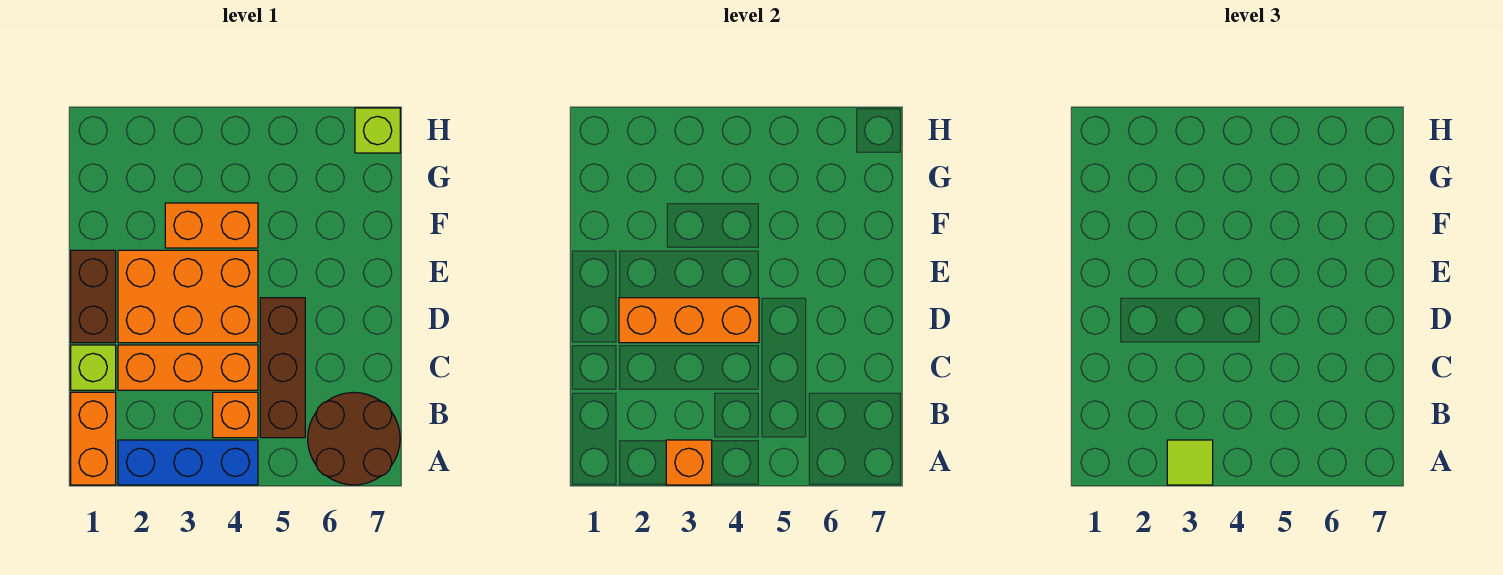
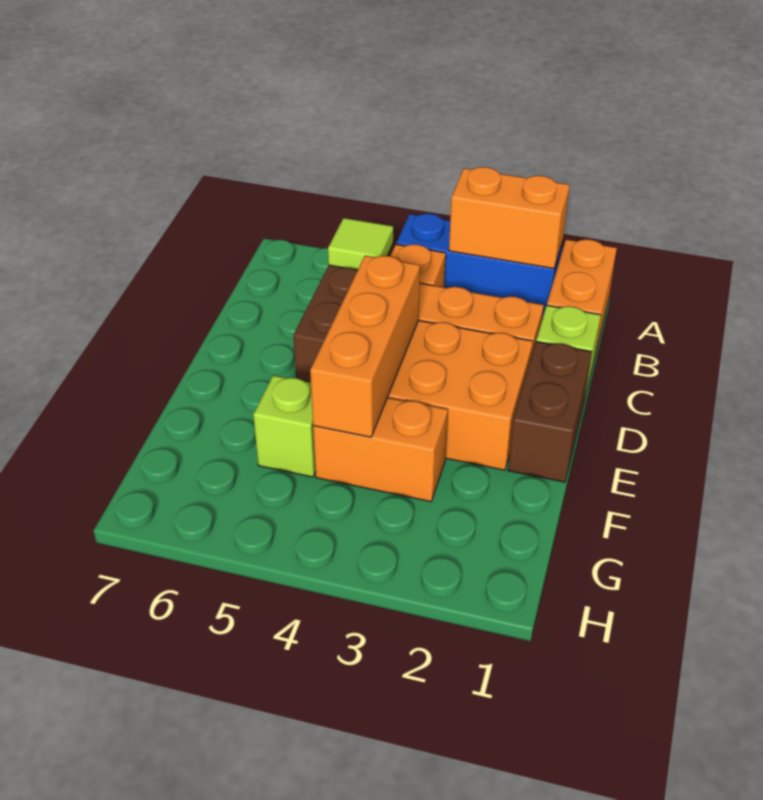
orange brick A3 level 2 -> orange brick A2:A3 level 2
lime tile A3 level 3 -> lime tile B5 level 2
brown round brick A6:B7 level 1 -> none
orange brick D2:D4 level 2 -> orange brick D4:F4 level 2
lime brick H7 level 1 -> lime brick F5 level 1

